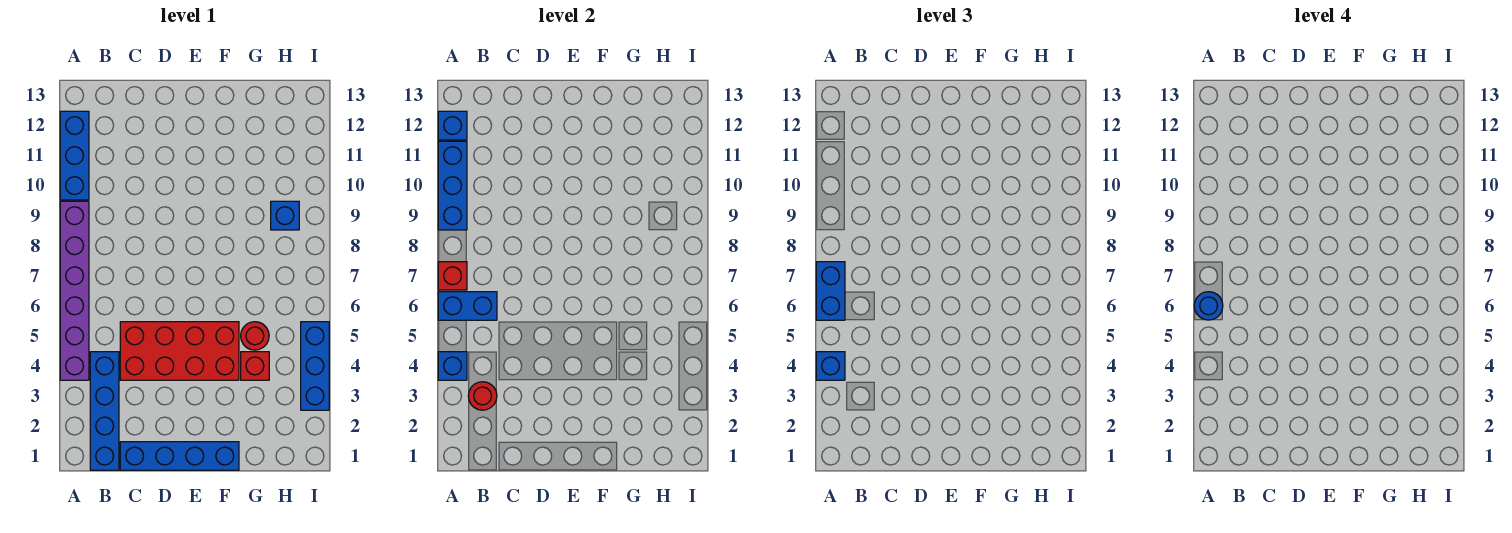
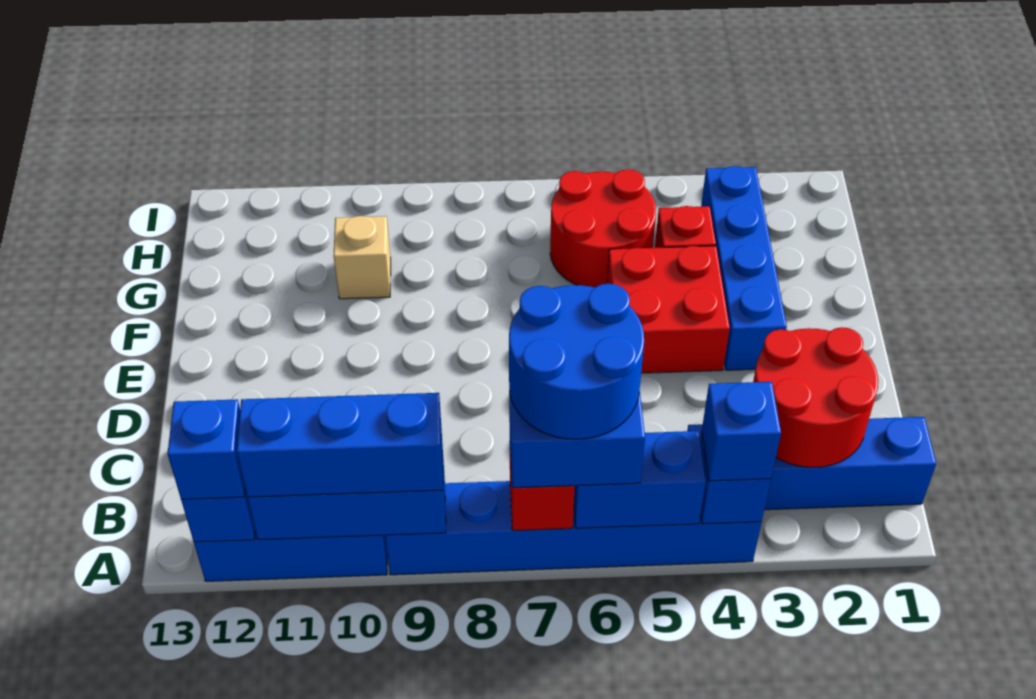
purple brick A4:A9 level 1 -> blue brick A4:A9 level 1
blue brick A6:B6 level 2 -> blue brick A5:A6 level 2
blue round brick A6 level 4 -> blue round brick A6:B7 level 4
red round brick B3 level 2 -> red round brick B2:C3 level 2
blue brick C1:F1 level 1 -> blue brick E3:H3 level 1
red brick C4:F5 level 1 -> red brick E4:F5 level 1
red round brick G5 level 1 -> red round brick G5:H6 level 1
none -> tan brick G10 level 1
blue brick H9 level 1 -> blue brick A12 level 3
blue brick I3:I5 level 1 -> blue brick A9:A11 level 3

